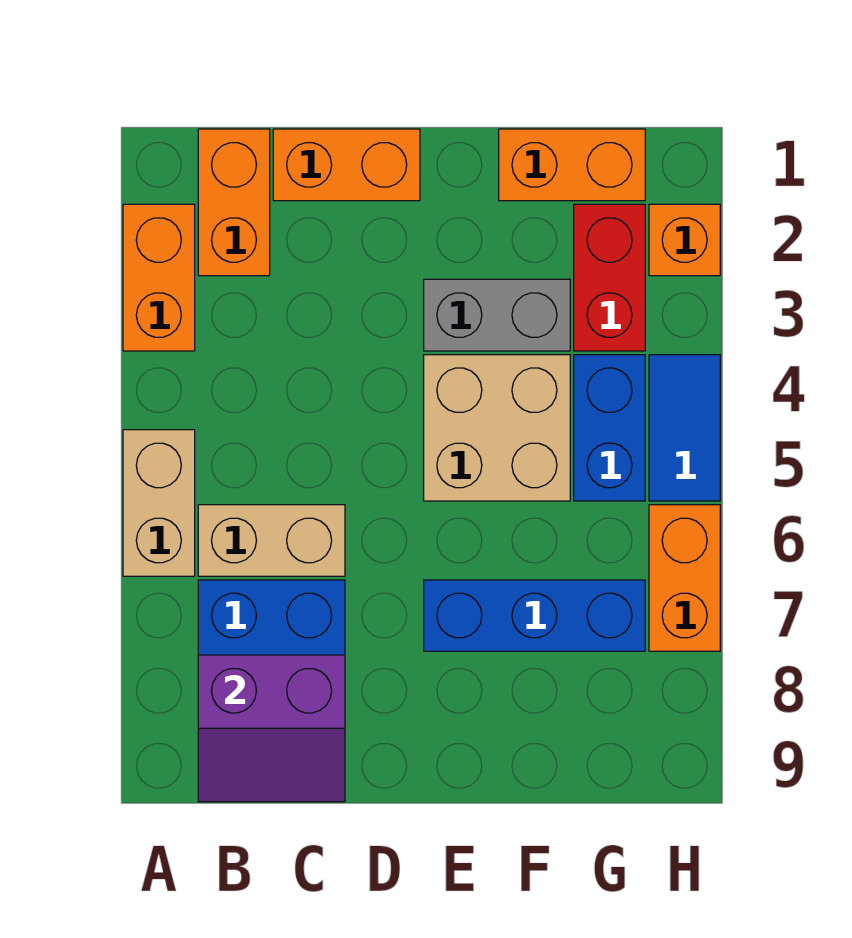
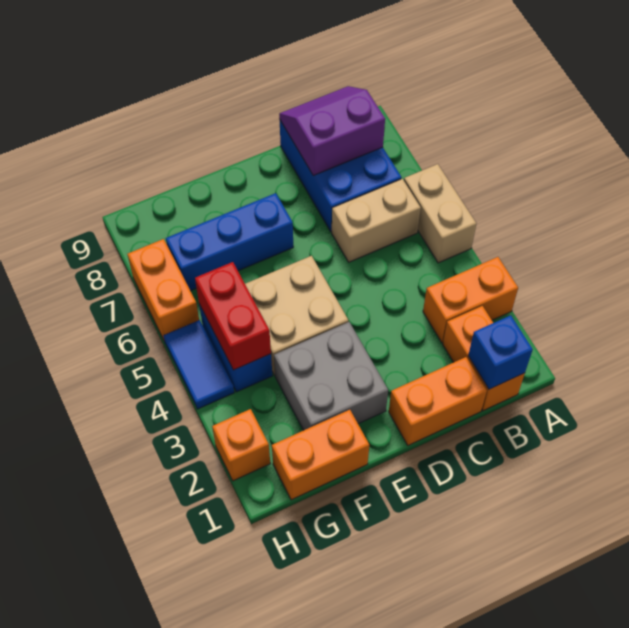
orange brick A2:A3 level 1 -> orange brick A3:B3 level 1
none -> blue brick B1 level 2
grey brick E3:F3 level 1 -> grey brick E2:F3 level 1
red brick G2:G3 level 1 -> red brick G4:G5 level 2

